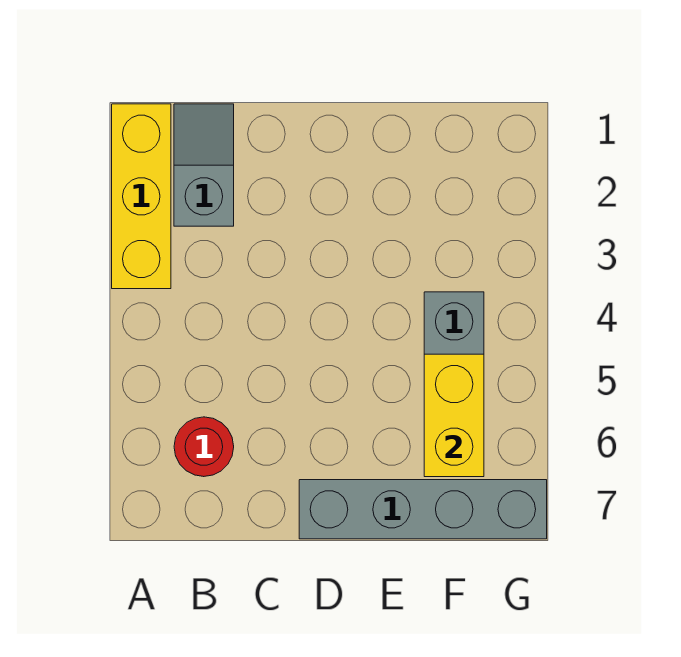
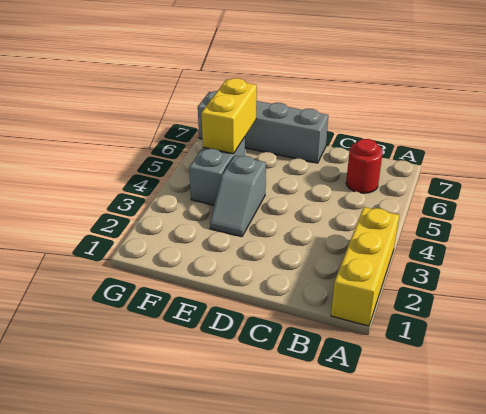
grey slope B1:B2 level 1 top 2 -> grey slope E3:E4 level 1 top 4

